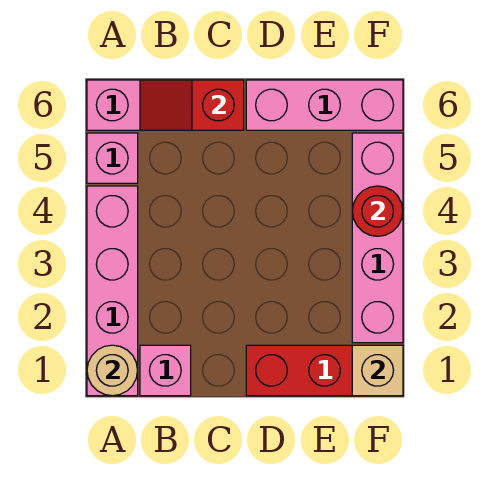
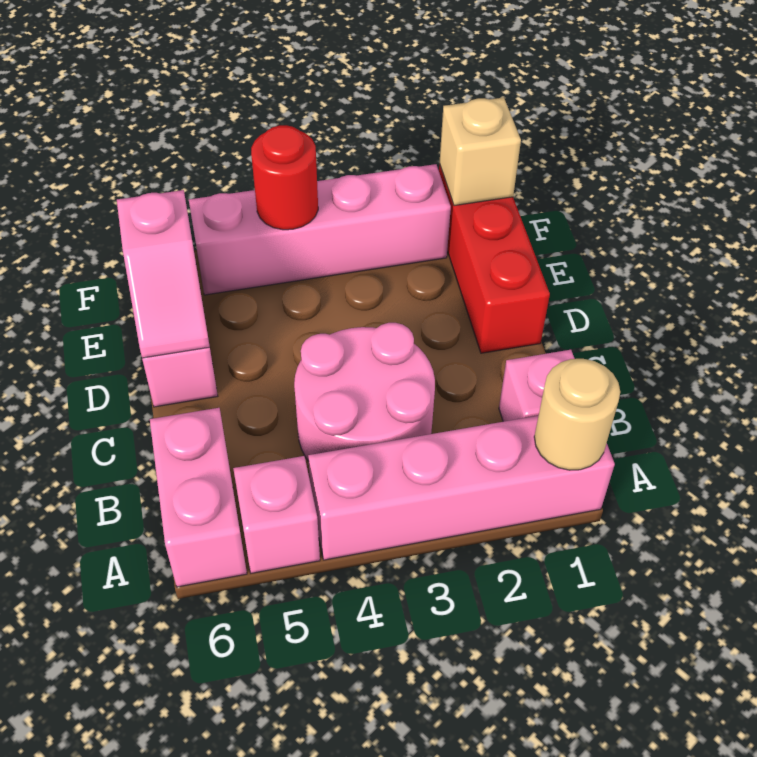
none -> pink round brick B3:C4 level 1
red slope B6:C6 level 2 top C -> none
none -> pink slope D6:E6 level 2 top E

